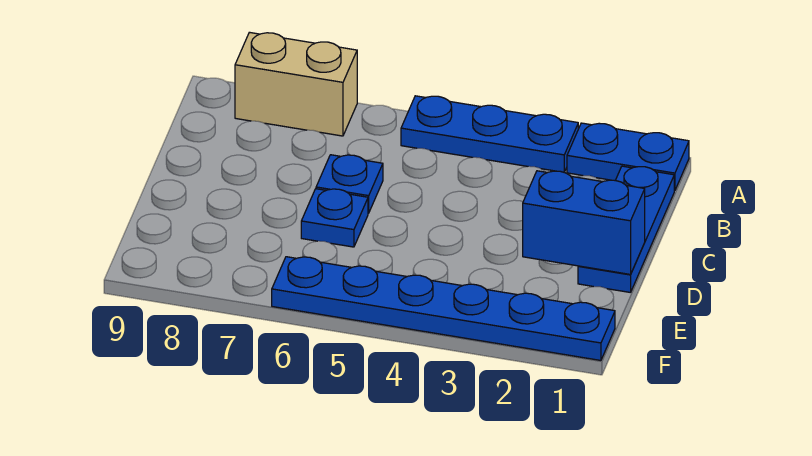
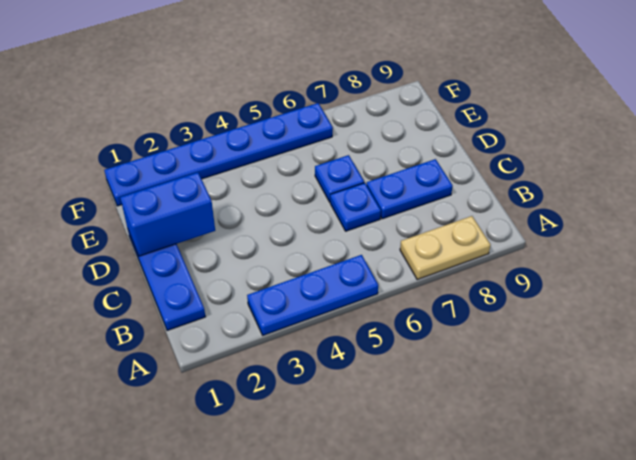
blue plate A1:A2 level 1 -> blue plate C7:C8 level 1
tan brick A7:A8 level 1 -> tan plate A7:A8 level 1

